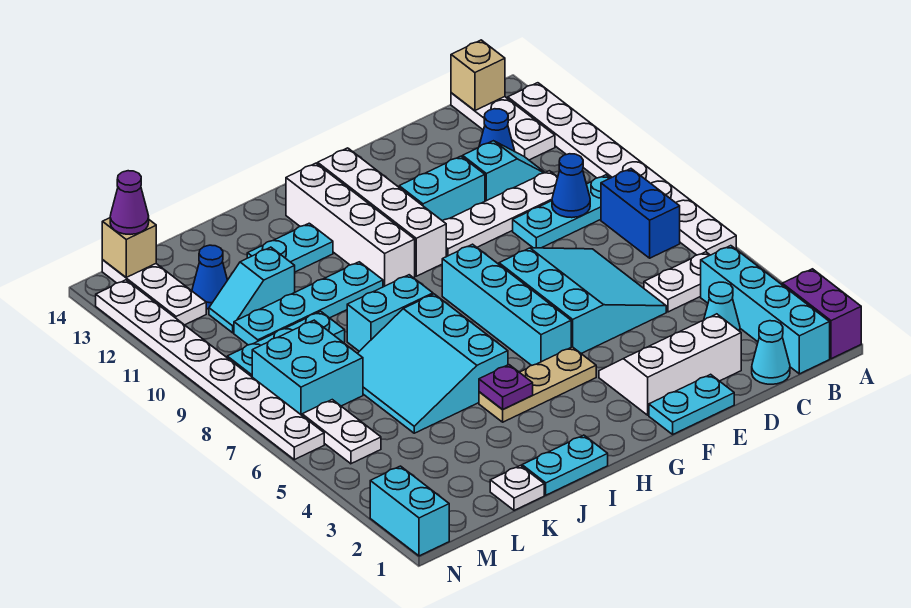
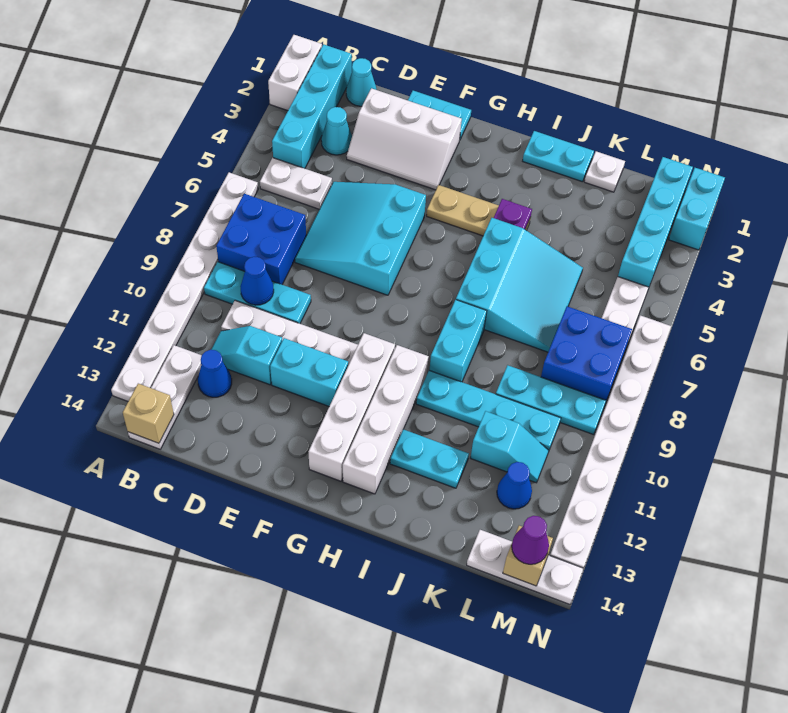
purple brick A1:A2 level 1 -> white brick A1:A2 level 1
blue brick B7:B8 level 1 -> blue brick B7:C8 level 1
cyan brick G5:G8 level 1 -> cyan brick M1:M4 level 1
cyan brick I8:J8 level 1 -> cyan brick I8:I9 level 1
cyan brick L7:M8 level 1 -> blue brick L7:M8 level 1
white plate M12:M14 level 1 -> white plate L14:N14 level 1

